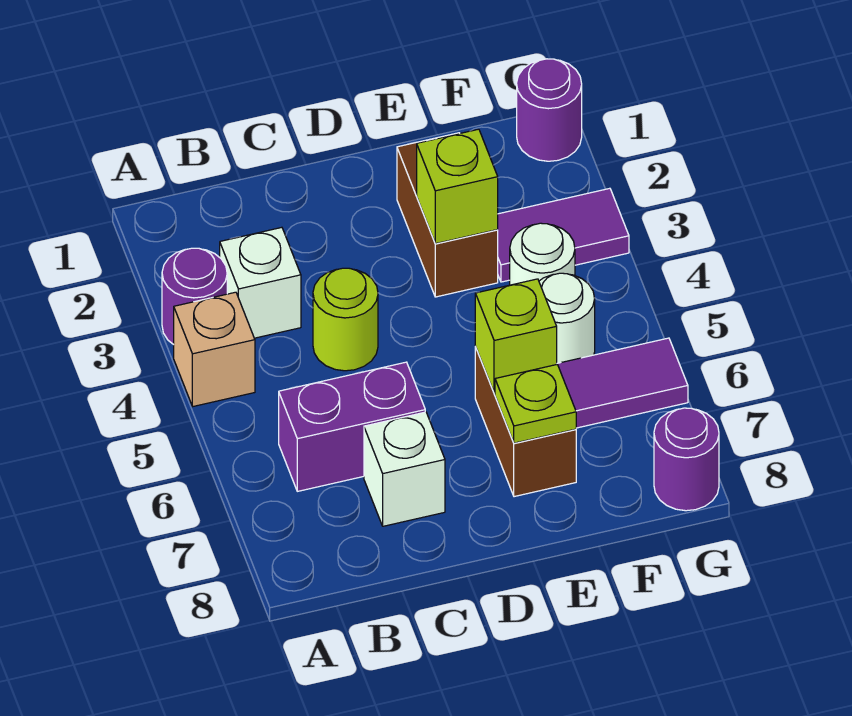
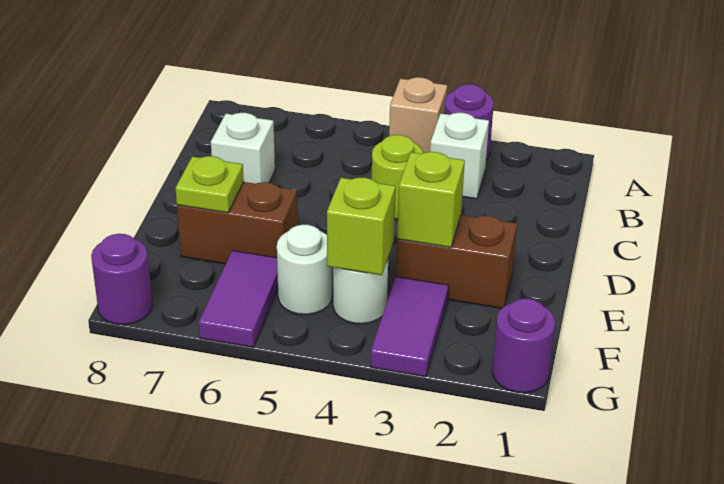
purple brick B6:C6 level 1 -> none
lime brick E6 level 2 -> lime brick F4 level 2

